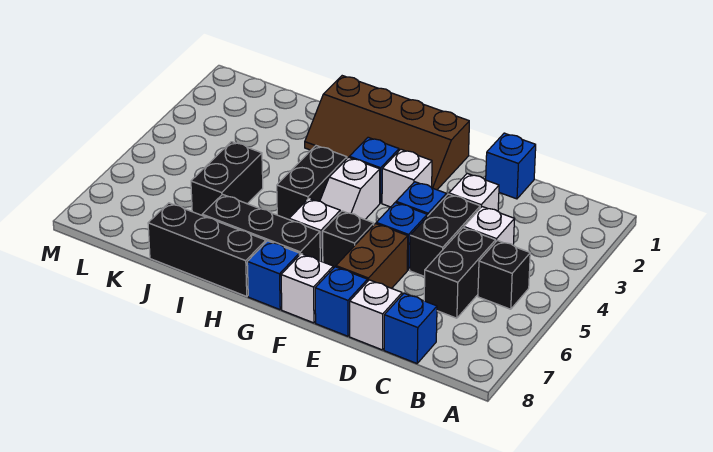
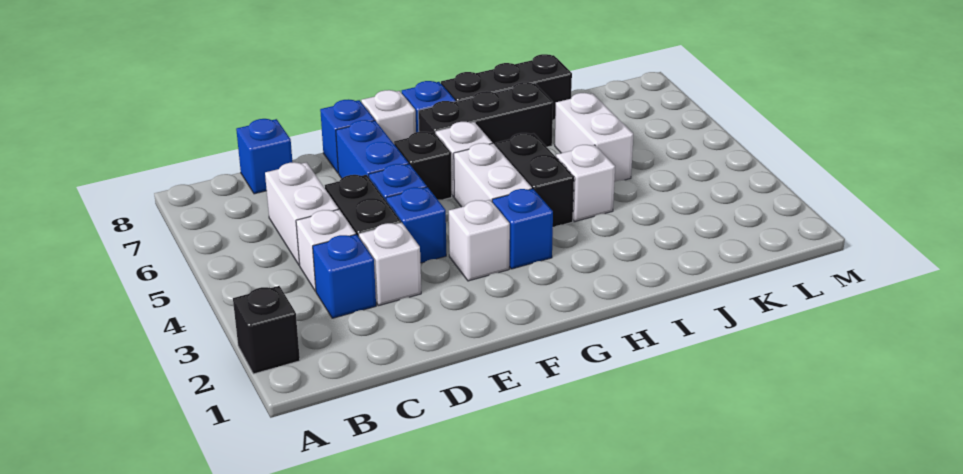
black brick B5 level 1 -> black brick A2 level 1
black brick C5:C6 level 1 -> white brick C5:C6 level 1
blue brick D1 level 1 -> blue brick C3 level 1
white brick D8 level 1 -> white brick I4 level 1
brown brick E6:E7 level 1 -> blue brick E6:E7 level 1
brown slope F1:I2 level 1 top 1 -> none
white slope G4:G5 level 1 top 4 -> white brick G4:G5 level 1
black brick J5:J6 level 1 -> white brick J5:J6 level 1

